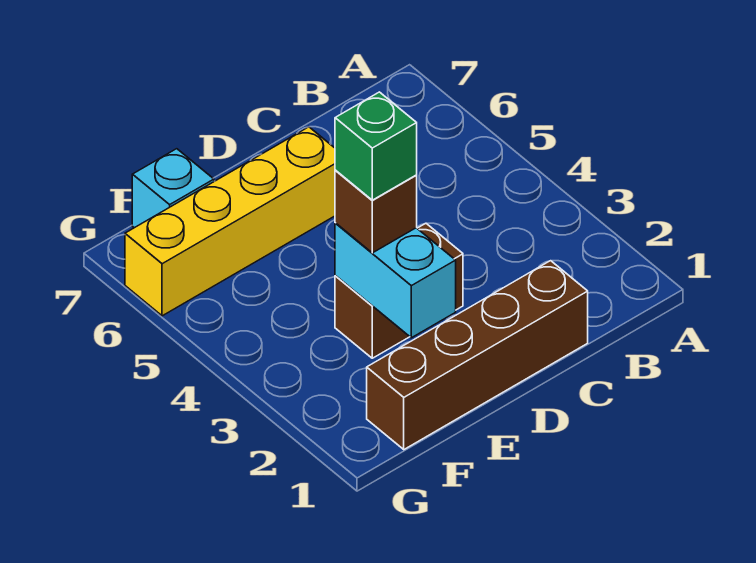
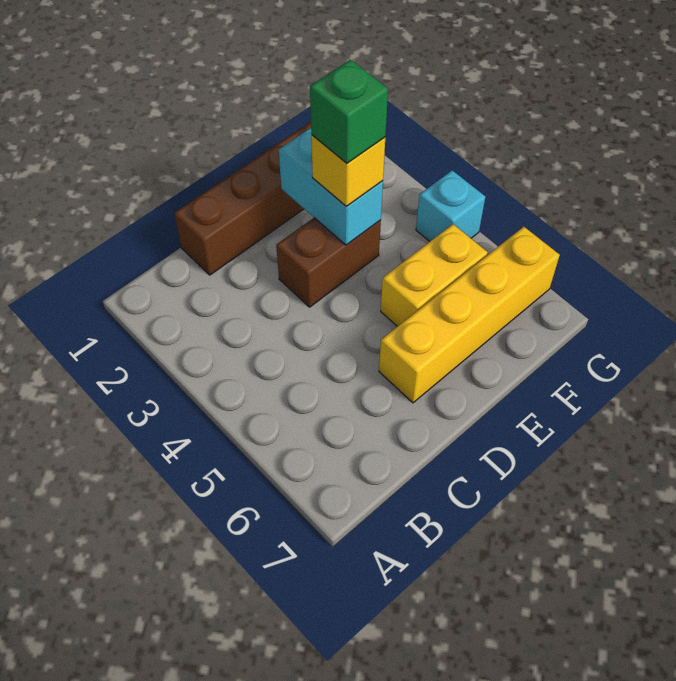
brown brick E3 level 3 -> yellow brick E3 level 3
none -> yellow brick E5:F5 level 1
cyan brick F7 level 1 -> cyan brick G4 level 1

